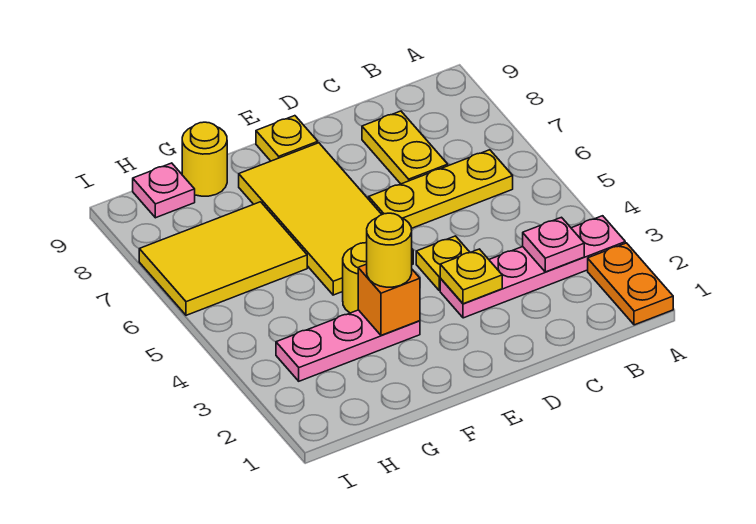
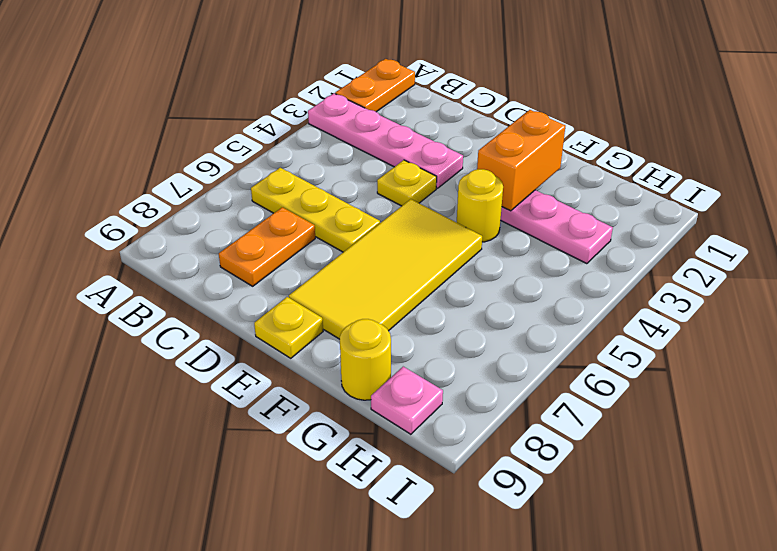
pink plate B3 level 2 -> none
yellow plate C7:C8 level 1 -> orange plate C7:C8 level 1
yellow plate D3 level 2 -> none
orange brick F3 level 2 -> orange brick F2:F3 level 2
yellow round brick F3 level 3 -> none
yellow tile G6:I7 level 1 -> none

